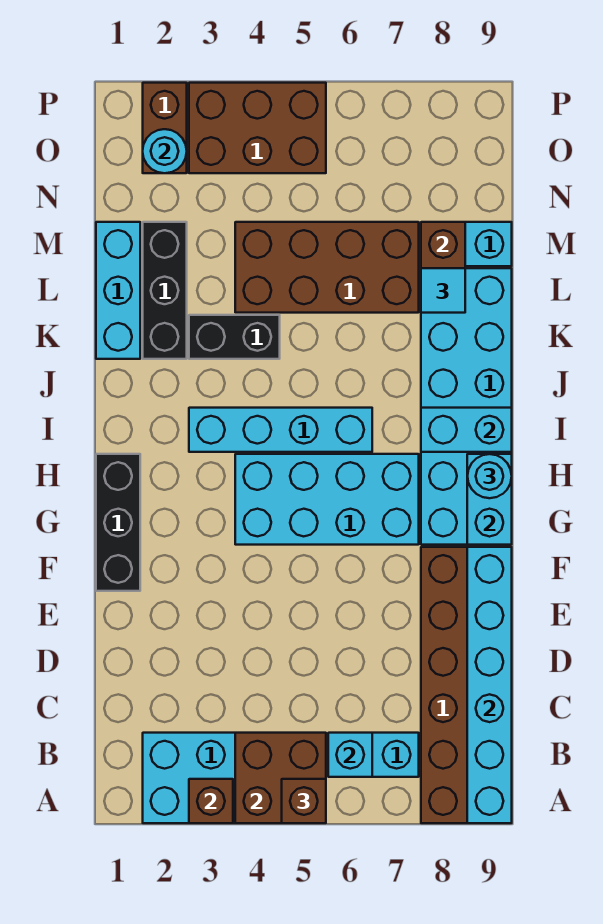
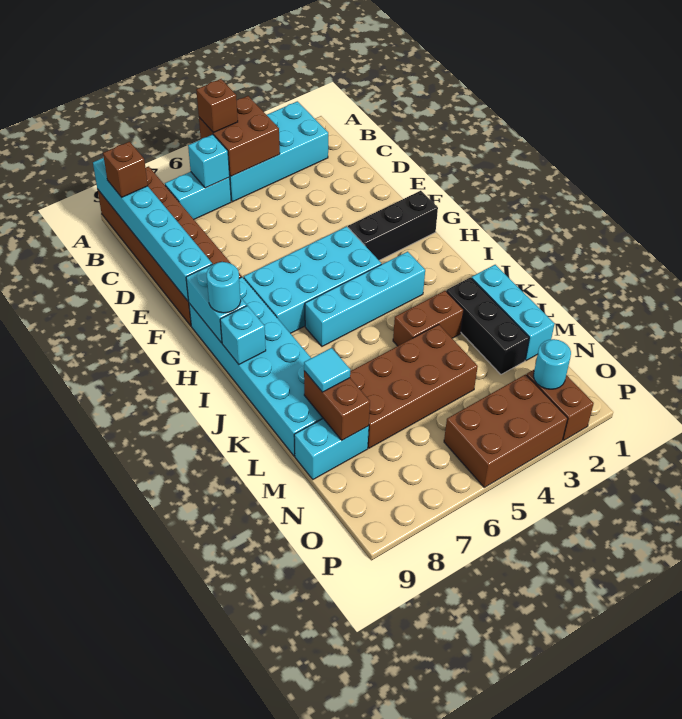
brown brick A3 level 2 -> brown brick B9 level 3
black brick F1:H1 level 1 -> black brick G1:G3 level 1
cyan brick I8:I9 level 2 -> cyan brick I9 level 2
black brick K3:K4 level 1 -> brown brick K3:K4 level 1

